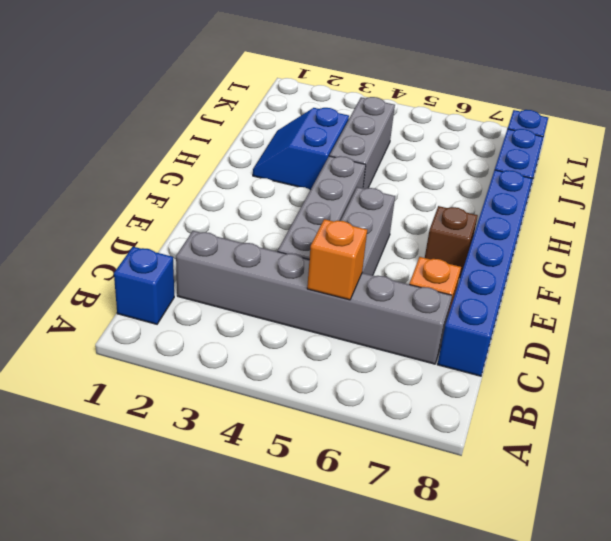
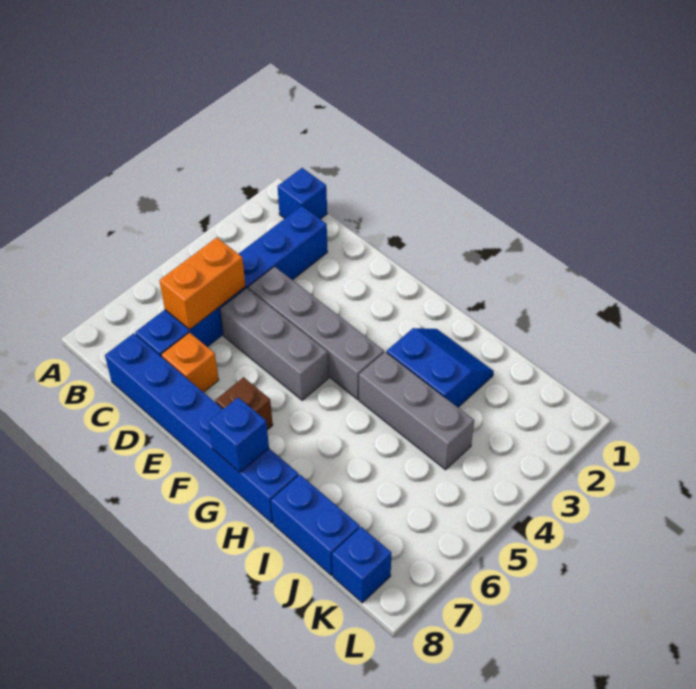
grey brick C2:C7 level 1 -> blue brick C2:C7 level 1
orange brick C5 level 2 -> orange brick C5:C6 level 2
none -> blue brick G8 level 2

